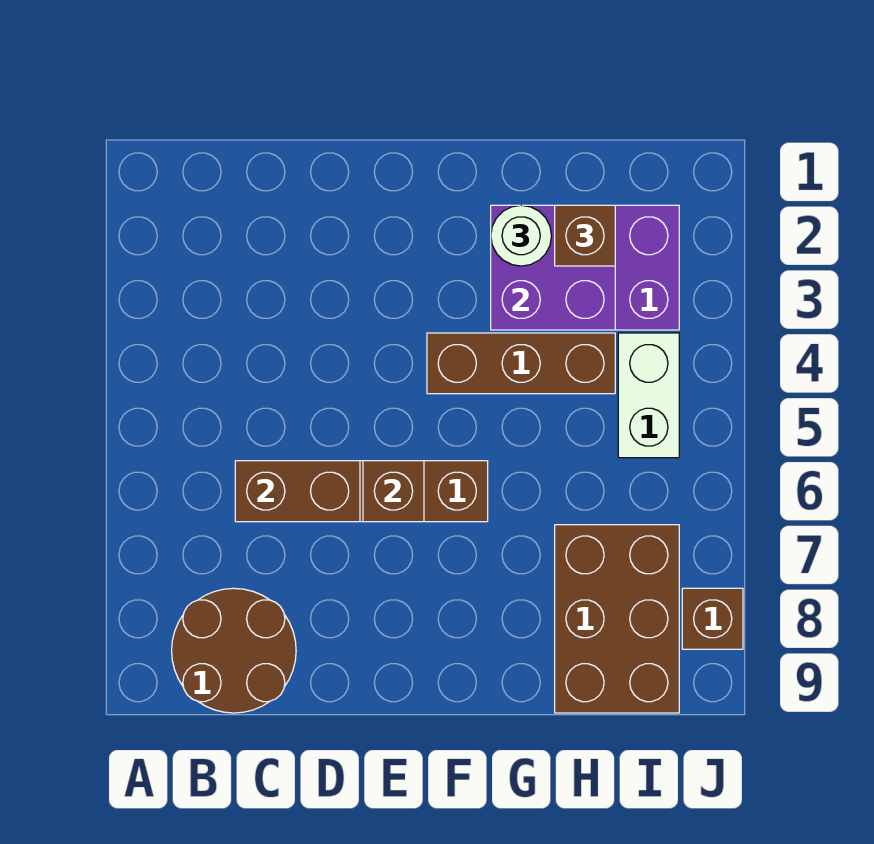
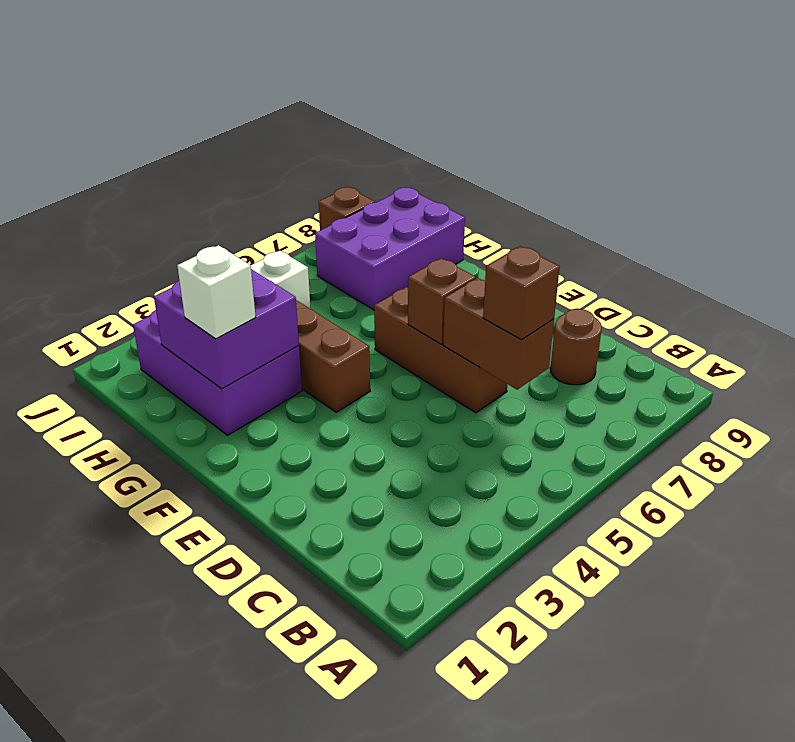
brown round brick B8:C9 level 1 -> brown round brick C8 level 1
white round brick G2 level 3 -> white brick G2 level 3
brown brick H2 level 3 -> brown brick C6 level 3
brown brick H7:I9 level 1 -> purple brick H7:I9 level 1

